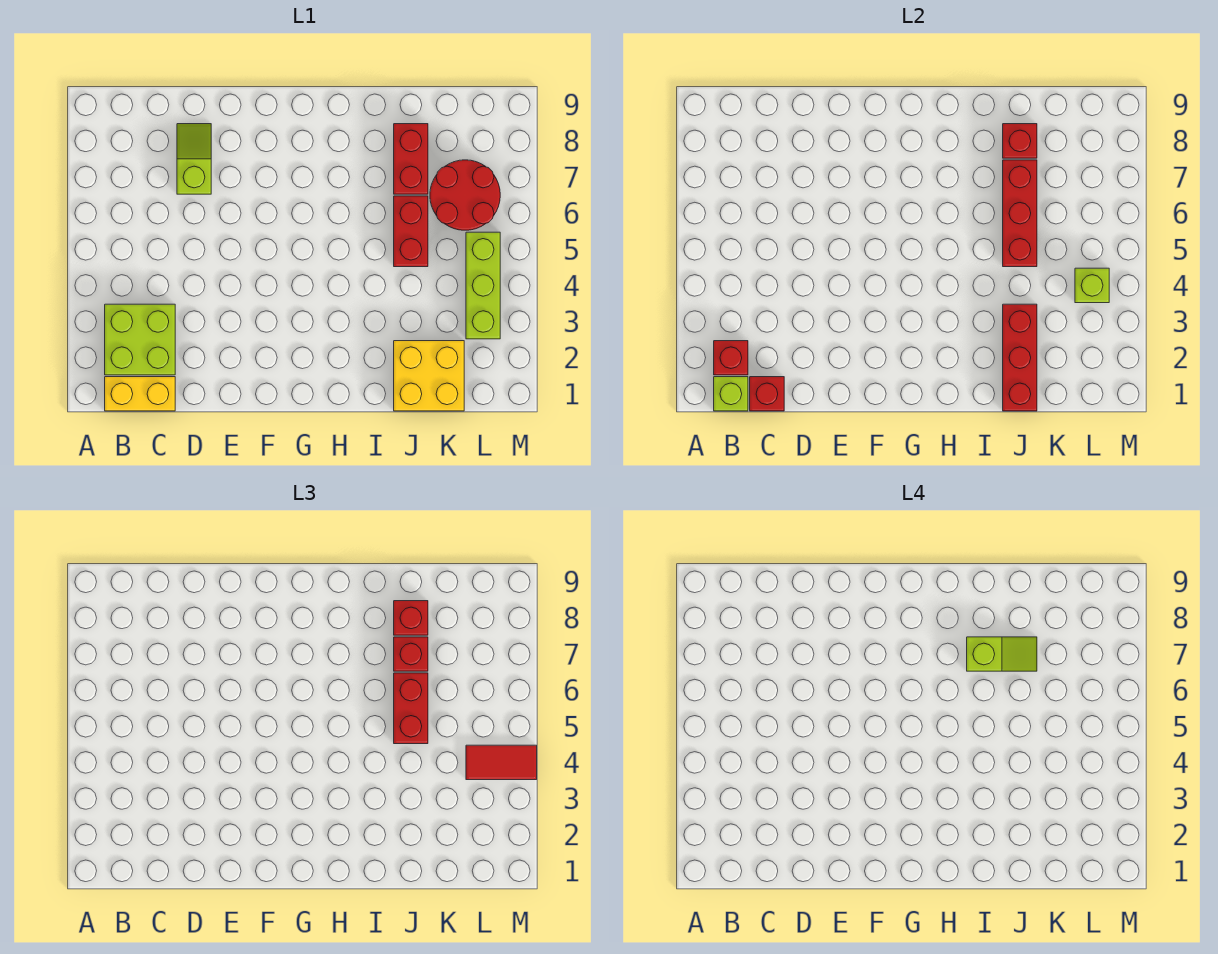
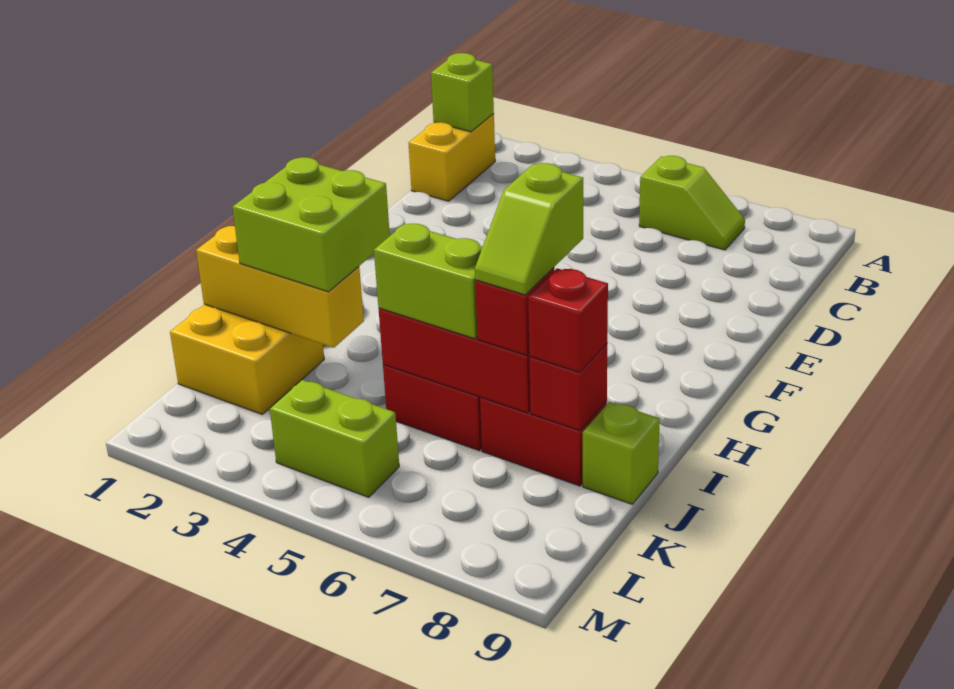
lime brick B2:C3 level 1 -> lime brick I2:J3 level 3
red brick B2 level 2 -> none
red brick C1 level 2 -> none
lime slope D7:D8 level 1 top 7 -> lime slope B6:B7 level 1 top 6
red brick J1:J3 level 2 -> yellow brick J1:J3 level 2
red brick J5:J6 level 3 -> lime brick J5:J6 level 3
red round brick K6:L7 level 1 -> none
lime brick L3:L5 level 1 -> lime brick L4:L5 level 1
lime brick L4 level 2 -> lime brick J9 level 1
red tile L4:M4 level 3 -> none

